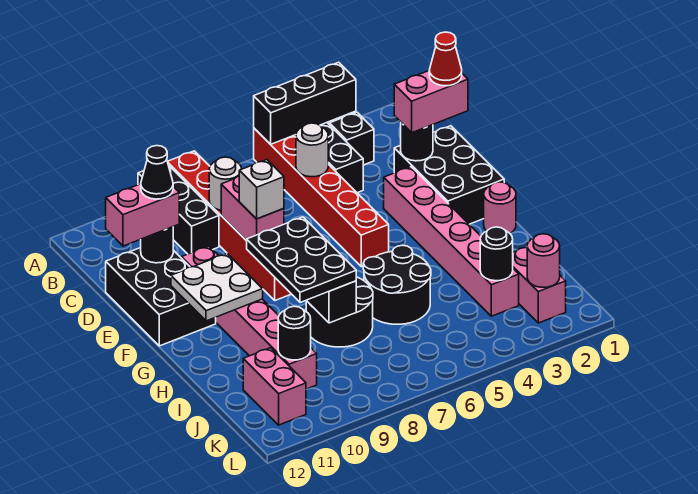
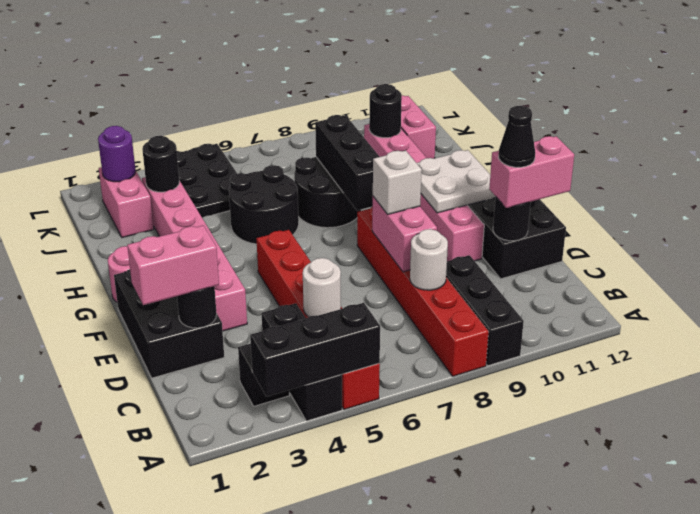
red cone D1 level 4 -> none
black plate G8:I9 level 3 -> black plate J4:L5 level 1
pink round brick K2 level 2 -> purple round brick K2 level 2

